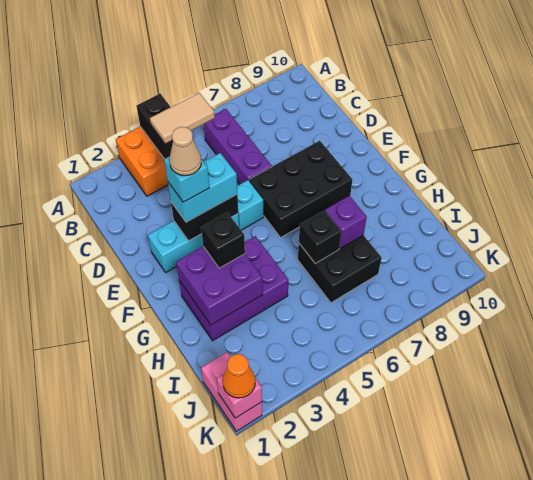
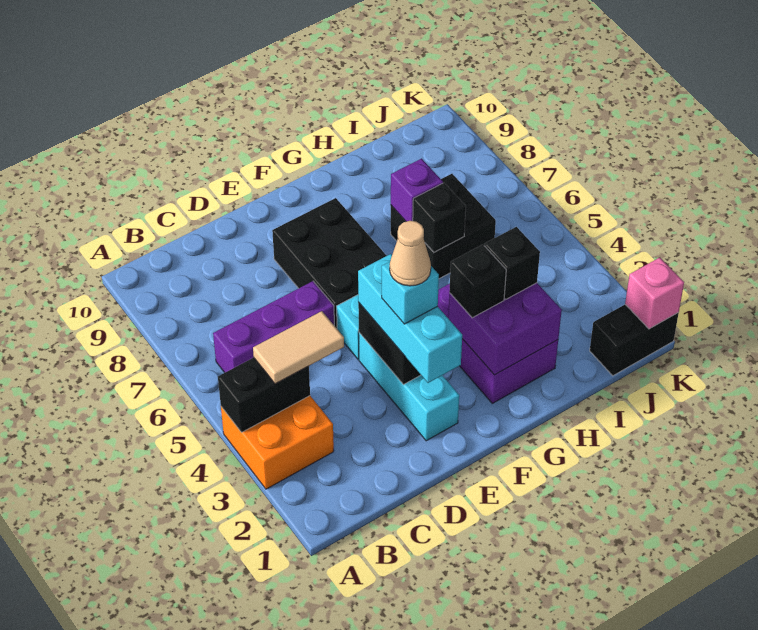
tan tile B4:B5 level 3 -> tan tile B4:C4 level 3
cyan brick E3:E4 level 3 -> cyan brick E2:E4 level 3
none -> black brick H3 level 3
pink brick J1:K1 level 1 -> black brick J1:K1 level 1
orange cone K1 level 3 -> none

